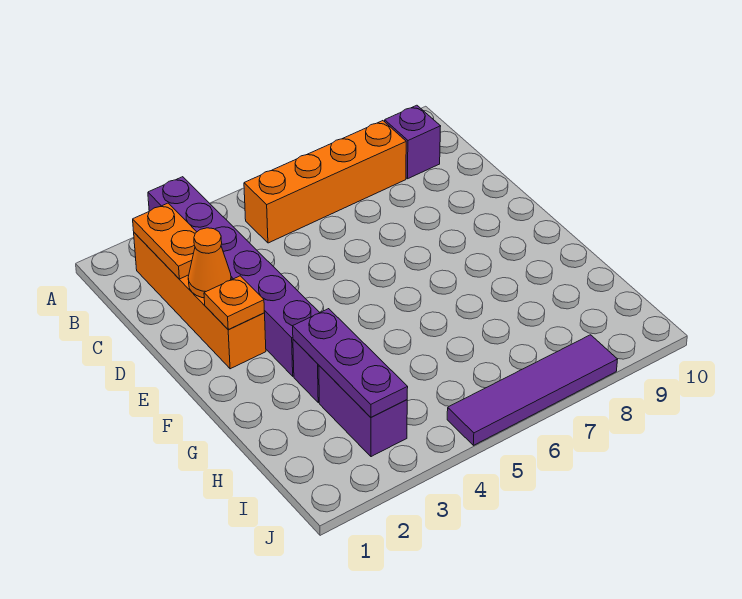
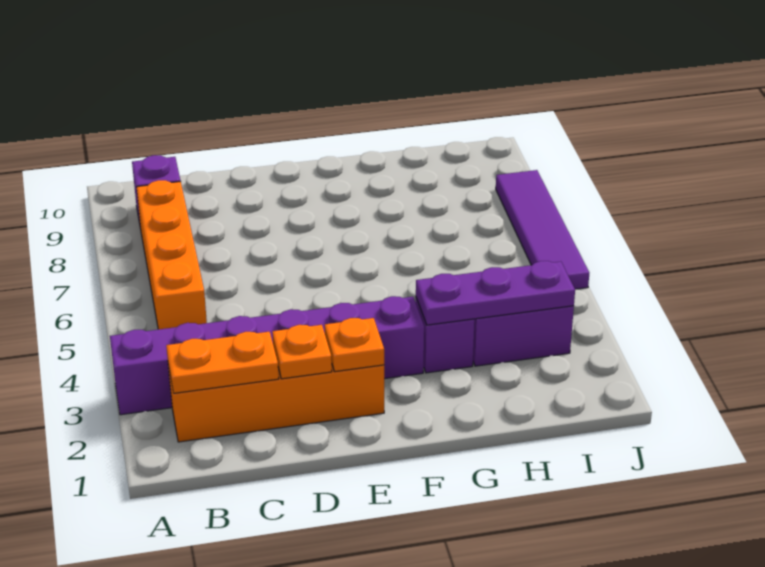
orange cone D2 level 2 -> orange plate D2 level 2

